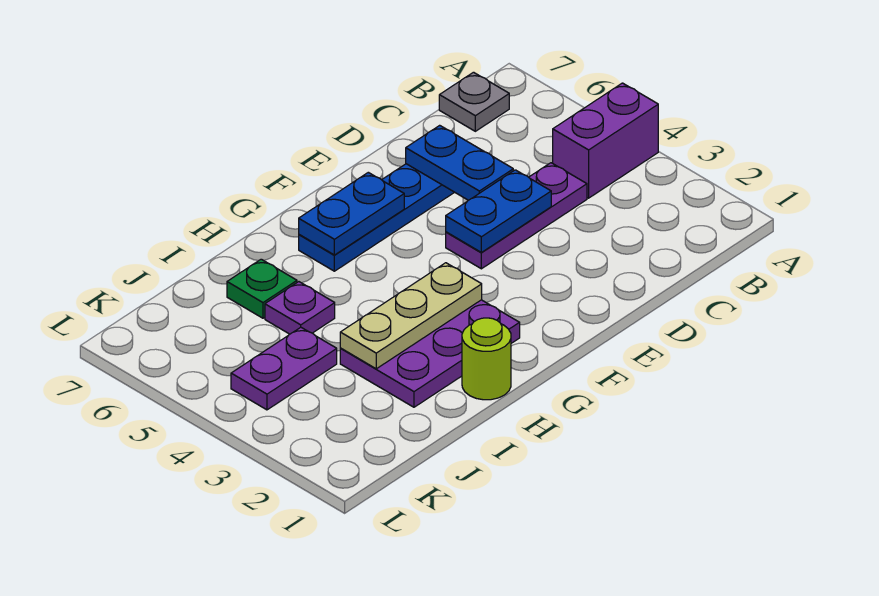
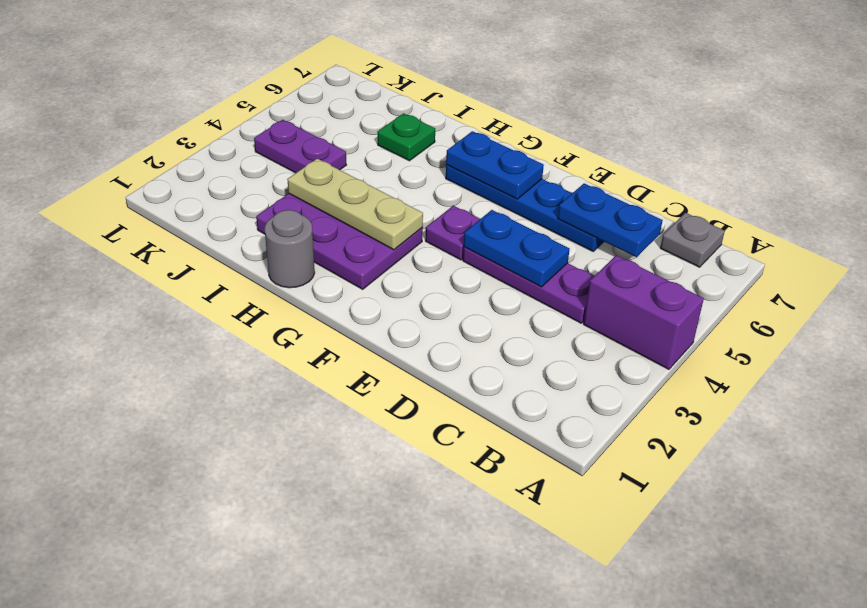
blue plate D5:D6 level 2 -> blue plate C6:D6 level 2
lime round brick H1 level 1 -> grey round brick H1 level 1
purple plate I5 level 1 -> purple plate F4 level 1

